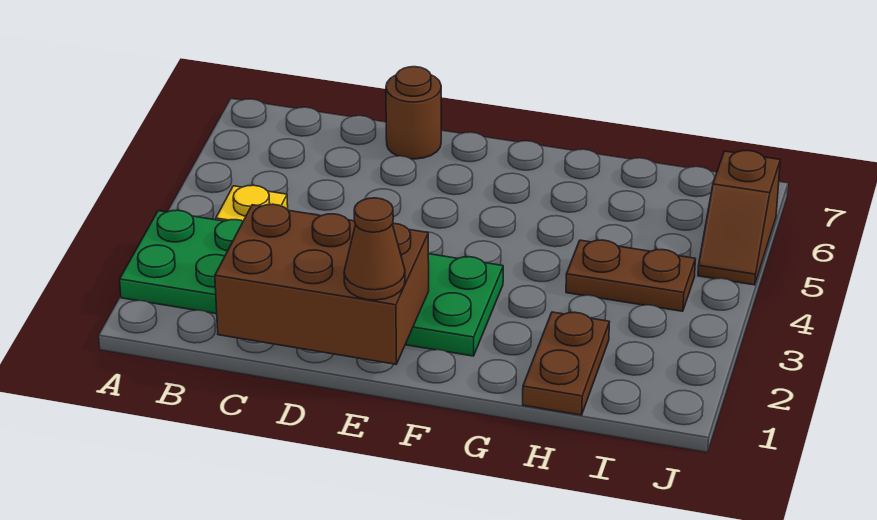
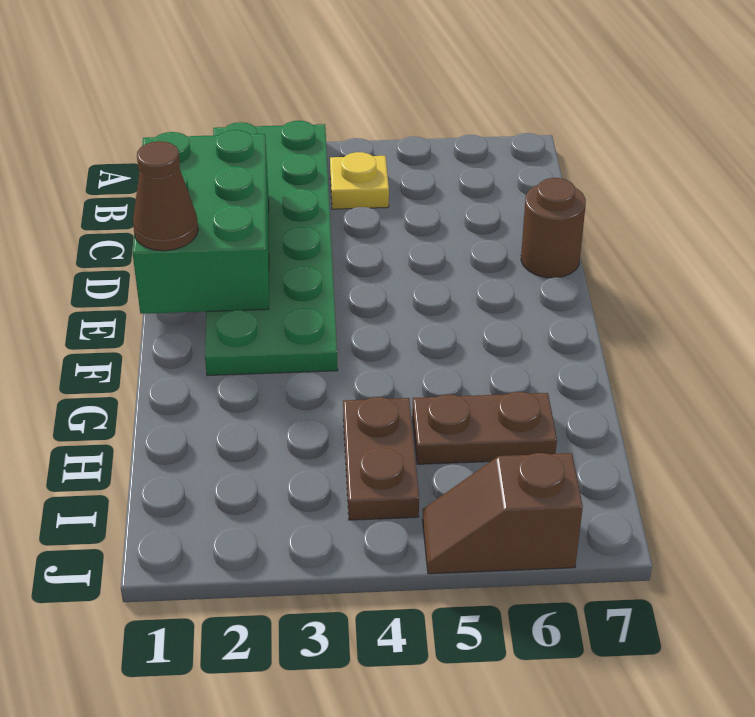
brown brick C1:E2 level 2 -> green brick C1:E2 level 2
brown plate H1:H2 level 1 -> brown plate H5:H6 level 1

